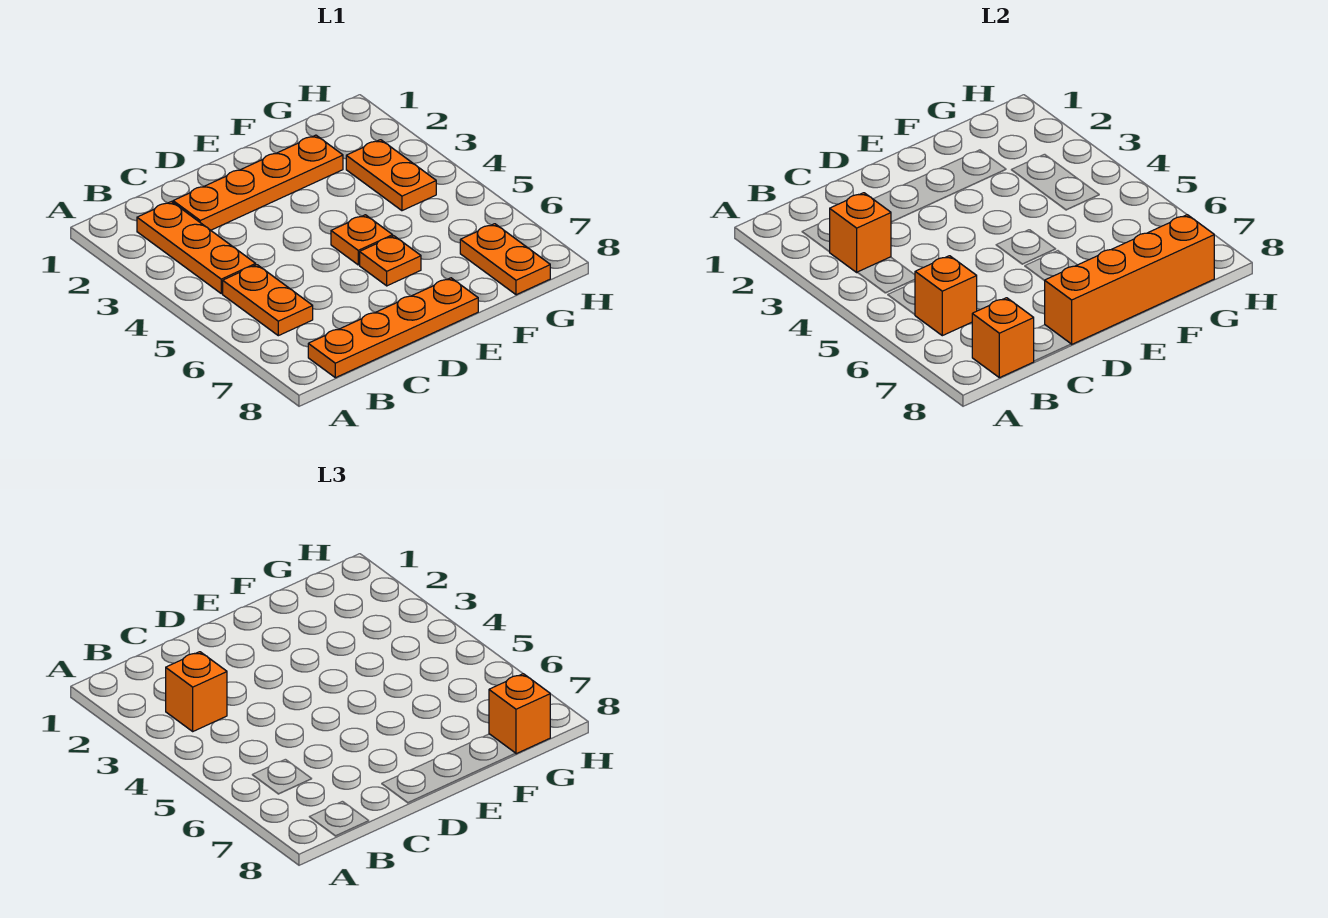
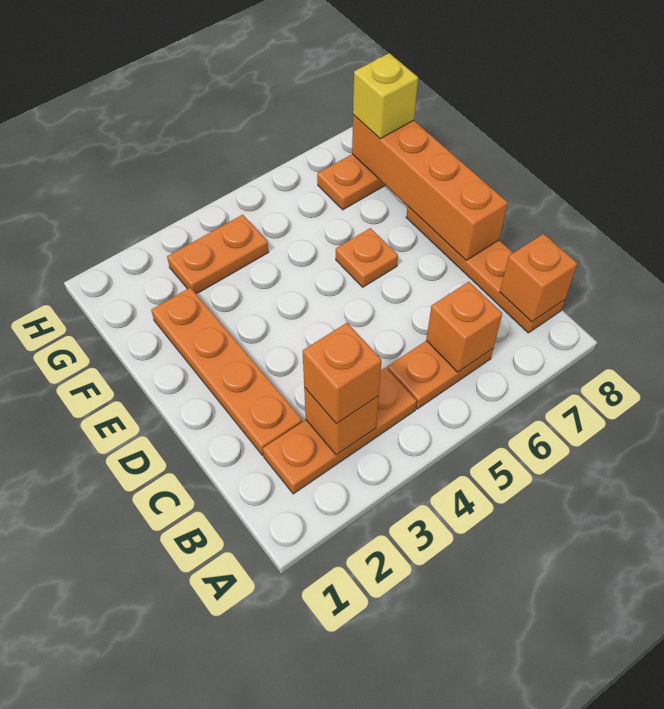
orange plate E5 level 1 -> none
orange brick G8 level 3 -> yellow brick G8 level 3

